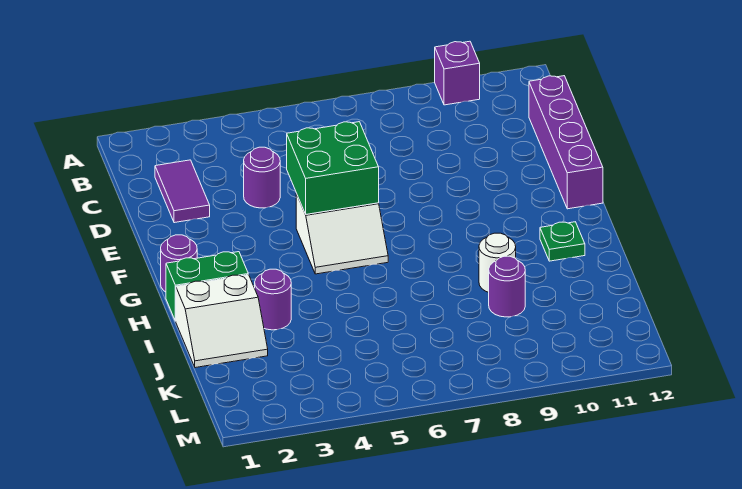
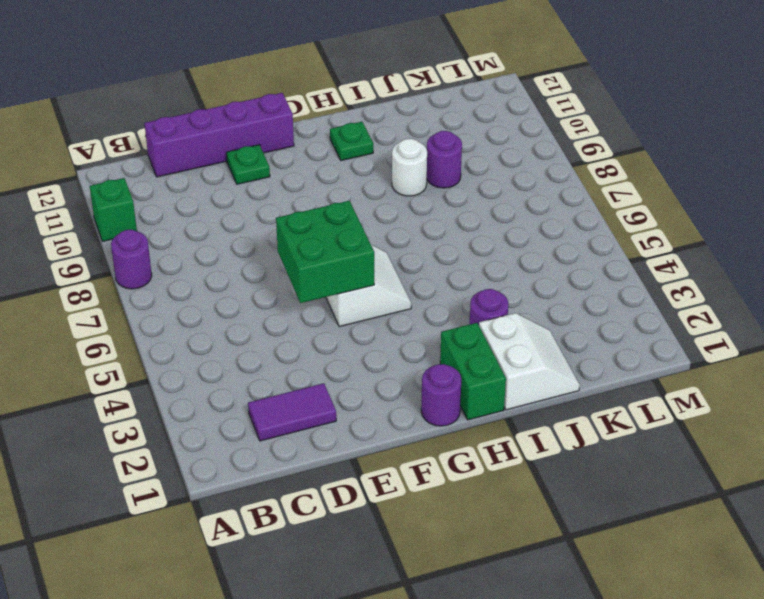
purple brick A10 level 1 -> green brick A10 level 1
purple round brick D4 level 1 -> purple round brick A8 level 1
none -> green plate E11 level 1

